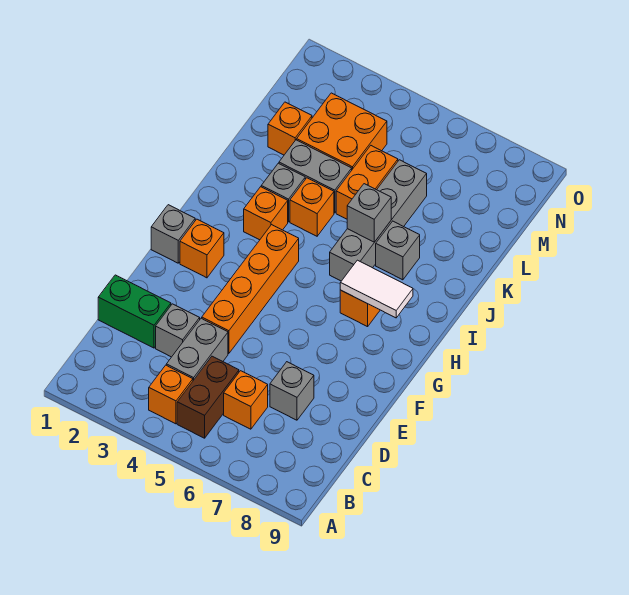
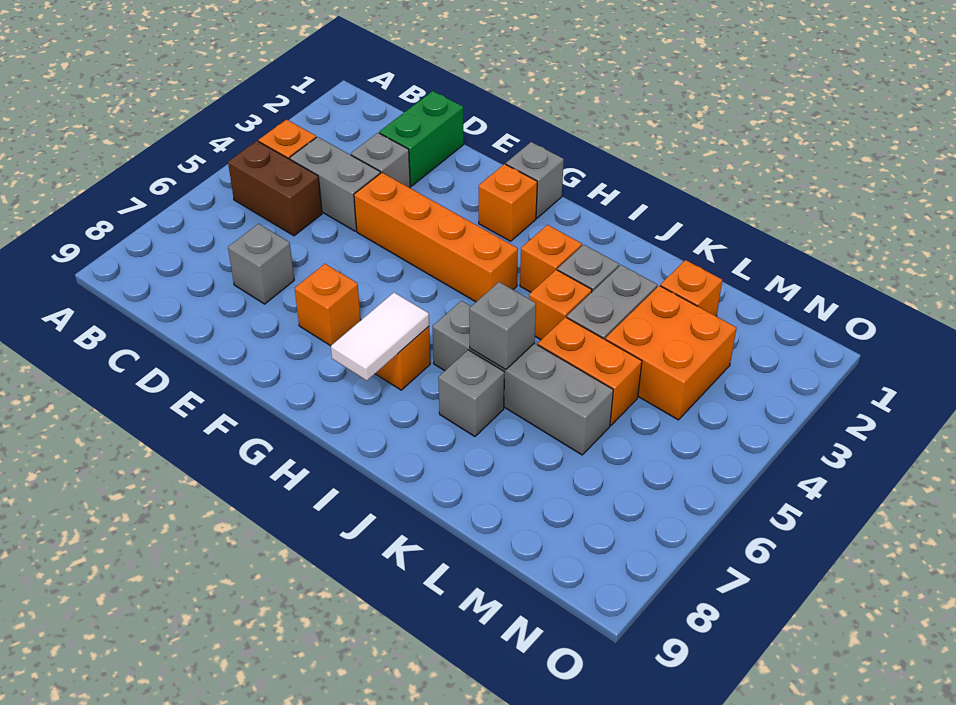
orange brick C6 level 1 -> orange brick F7 level 1

